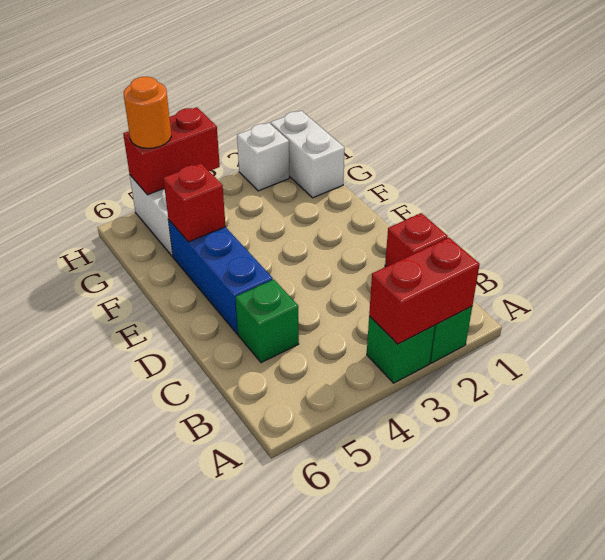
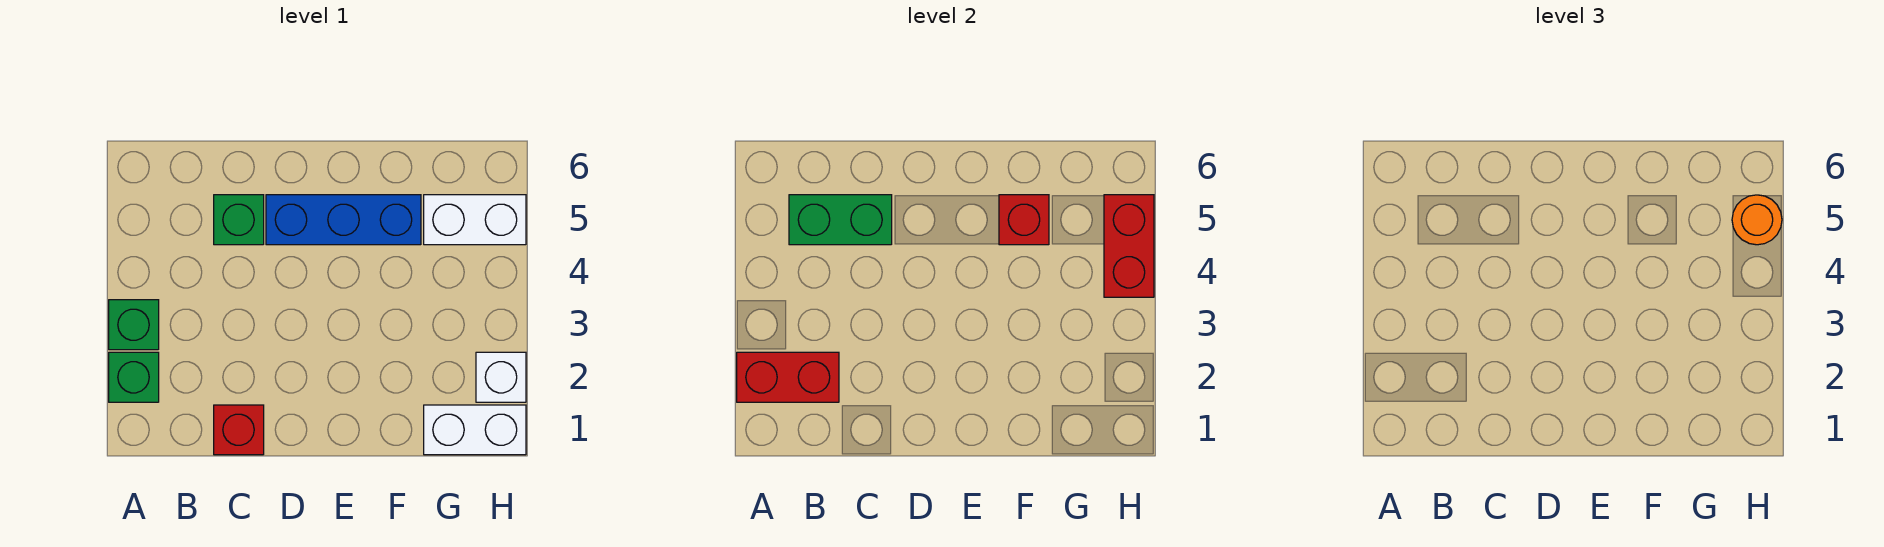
red brick A2:A3 level 2 -> red brick A2:B2 level 2
none -> green brick B5:C5 level 2

